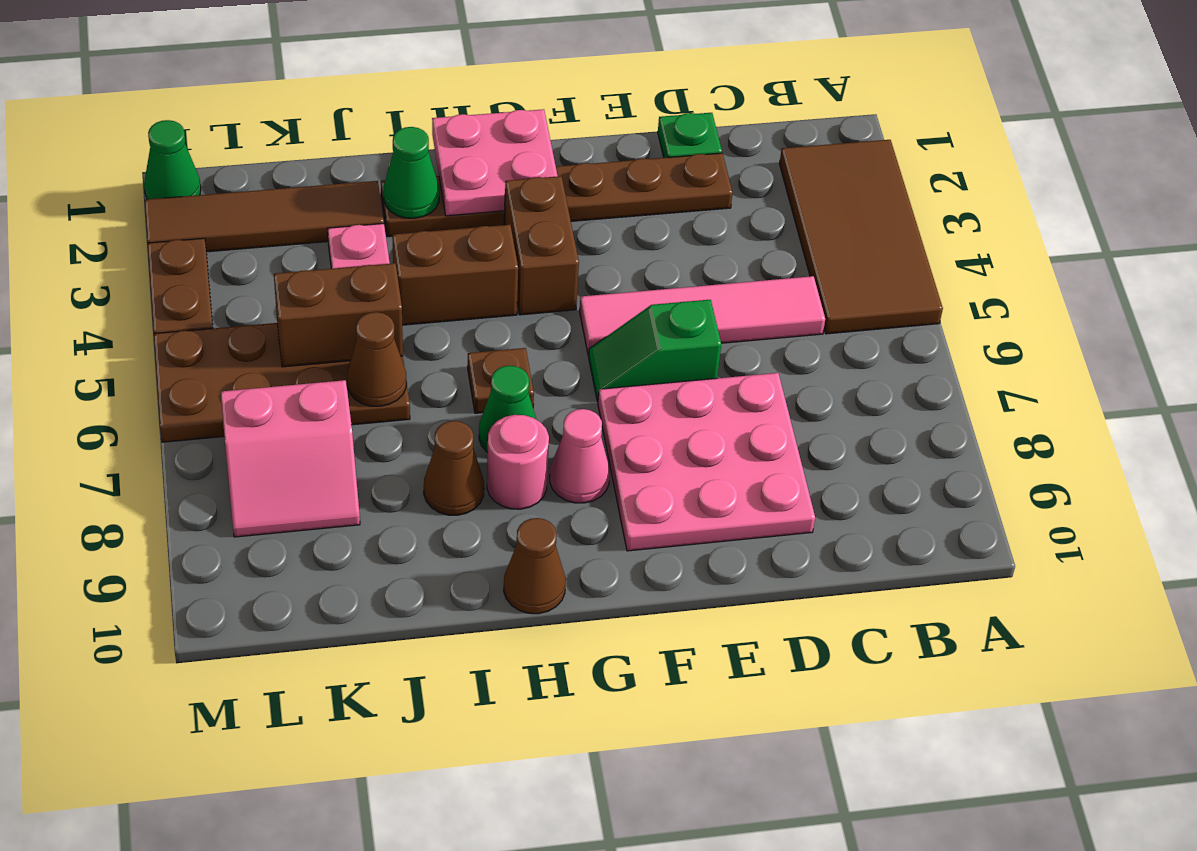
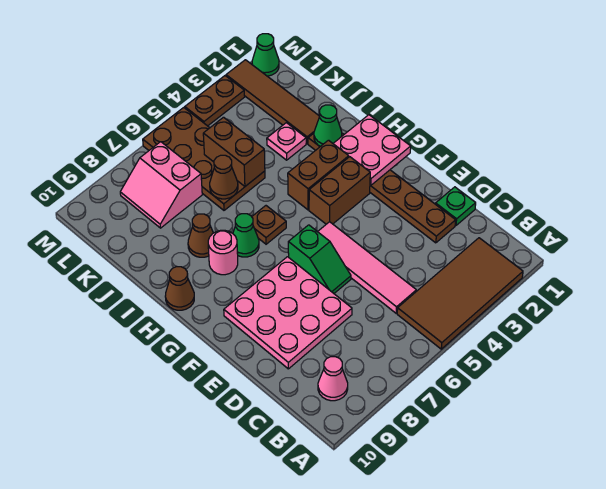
green slope E6:F6 level 1 top E -> green slope E6:F6 level 1 top F
pink cone G8 level 1 -> pink cone B9 level 1
brown brick H4:I4 level 1 -> brown brick H3:H4 level 1

